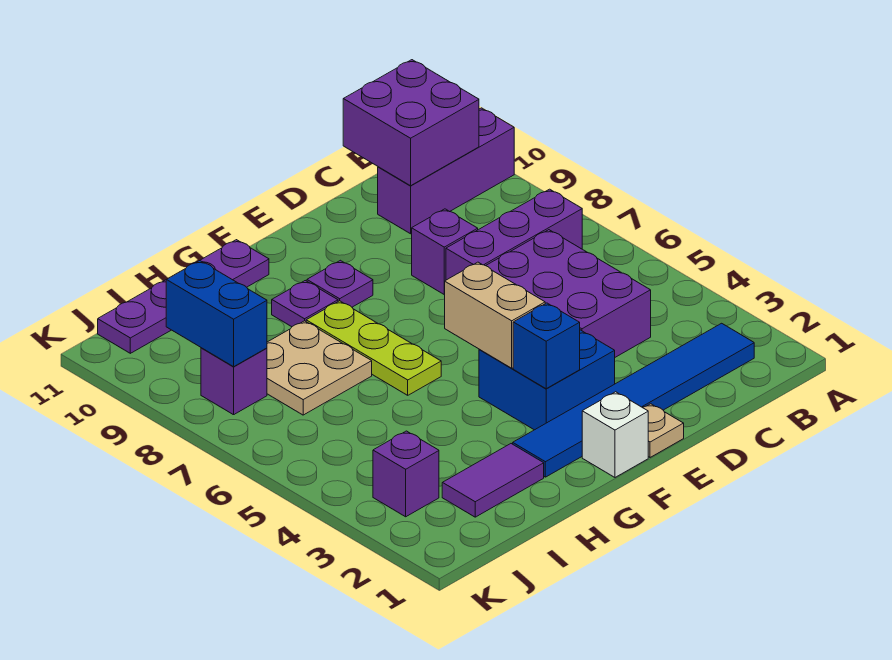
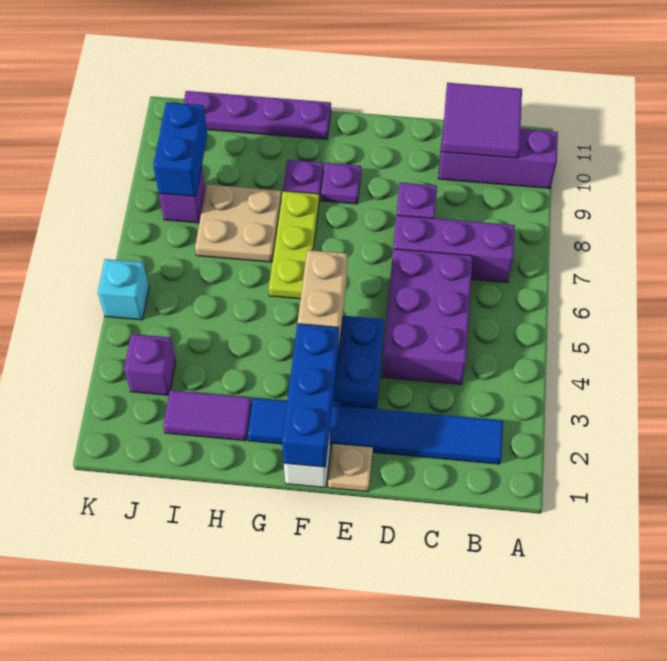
purple brick B10:C11 level 2 -> purple tile B10:C11 level 2
blue brick F3 level 2 -> blue brick F1:F3 level 2
none -> cyan brick K5 level 1

